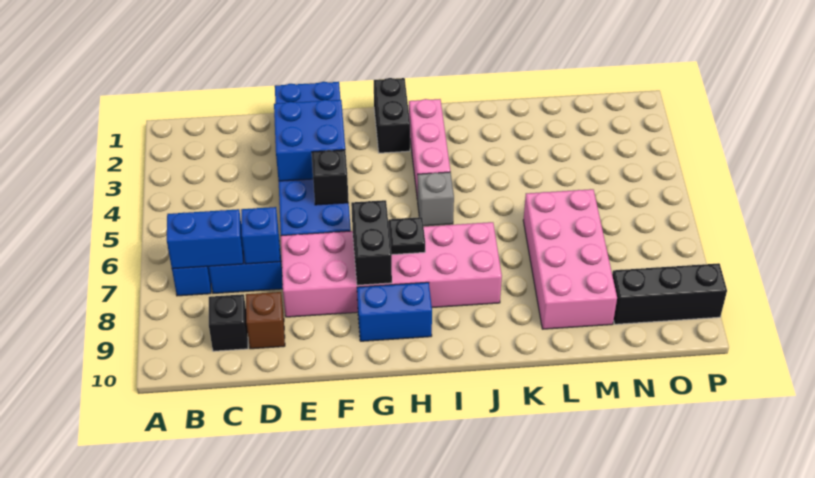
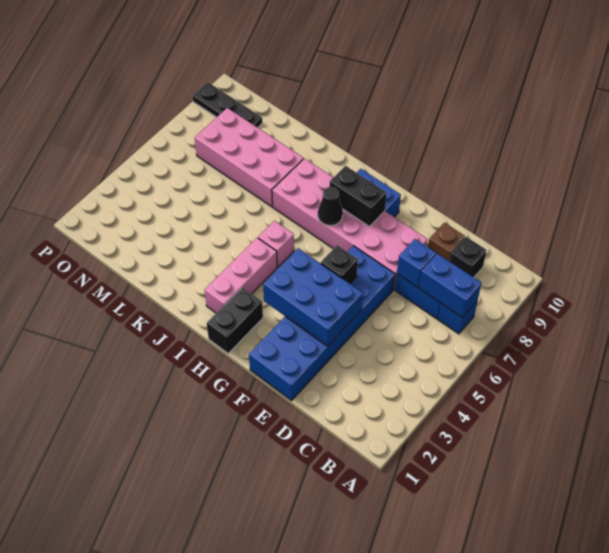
blue brick E3:F4 level 2 -> blue brick E3:G4 level 2
black brick G7:G8 level 2 -> black brick G8:H8 level 2
black plate H7 level 2 -> black cone H7 level 2
grey brick I5 level 1 -> pink brick I5 level 1
pink brick L6:M9 level 1 -> pink brick K7:N8 level 1
black brick N9:P9 level 1 -> black plate N9:P9 level 1

